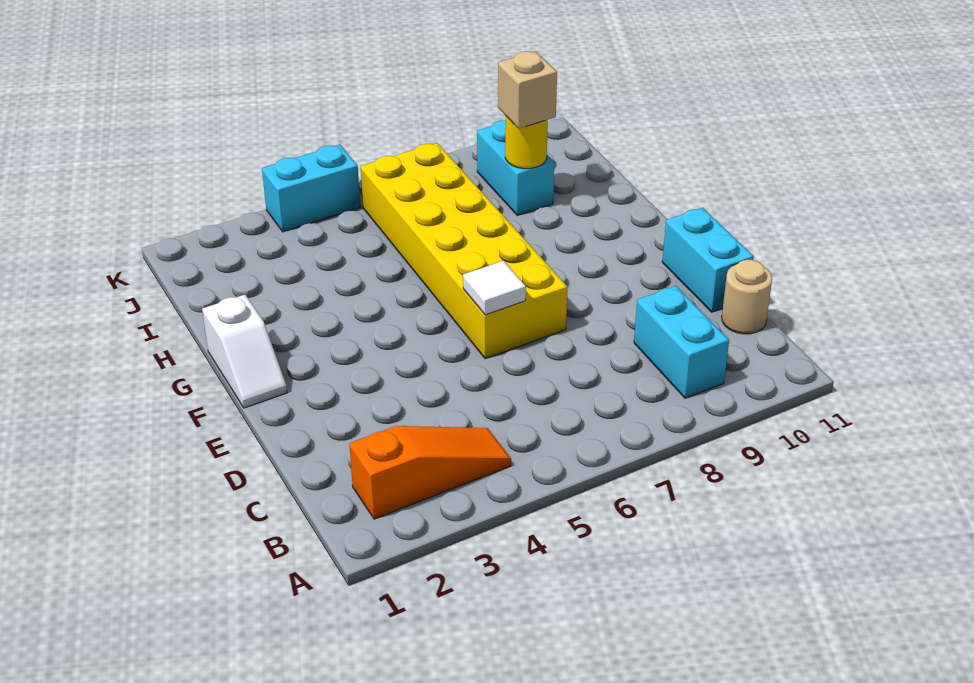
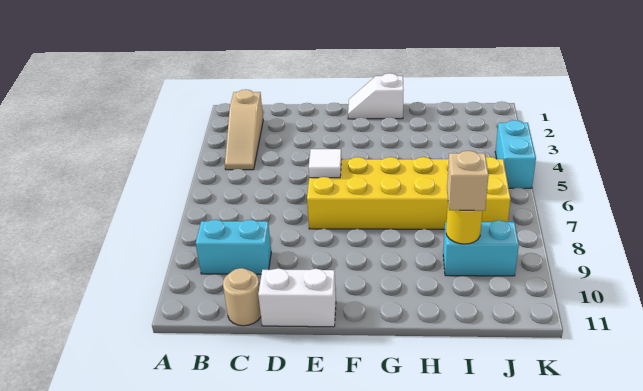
orange slope B2:B4 level 1 top 2 -> tan slope B2:B4 level 1 top 2
cyan brick D11:E11 level 1 -> white brick D11:E11 level 1

